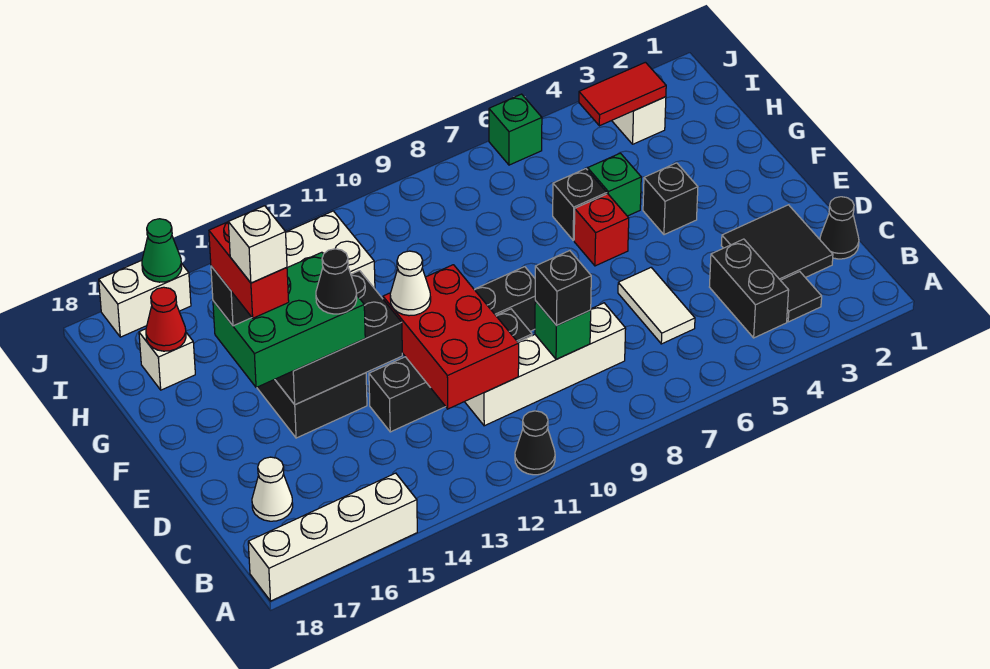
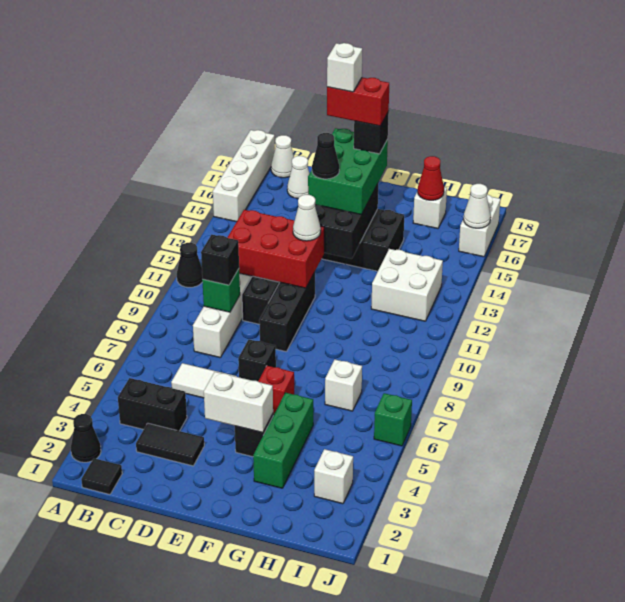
black tile B3 level 1 -> black tile B1 level 1
none -> white cone B18 level 1
black cone C1 level 1 -> black cone A2 level 1
black tile C2:D3 level 1 -> black tile C3:D3 level 1
none -> white brick E4:F4 level 2
green brick G5 level 1 -> green brick G3:G5 level 1
black brick G6 level 1 -> black brick E7 level 1
none -> white brick H7 level 1
red tile I3:I4 level 2 -> none
green cone J16 level 2 -> white cone J16 level 2

